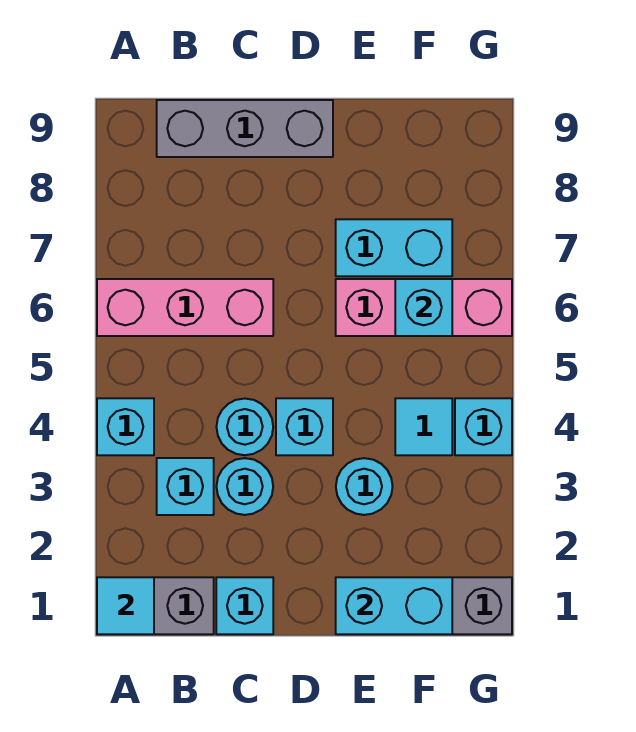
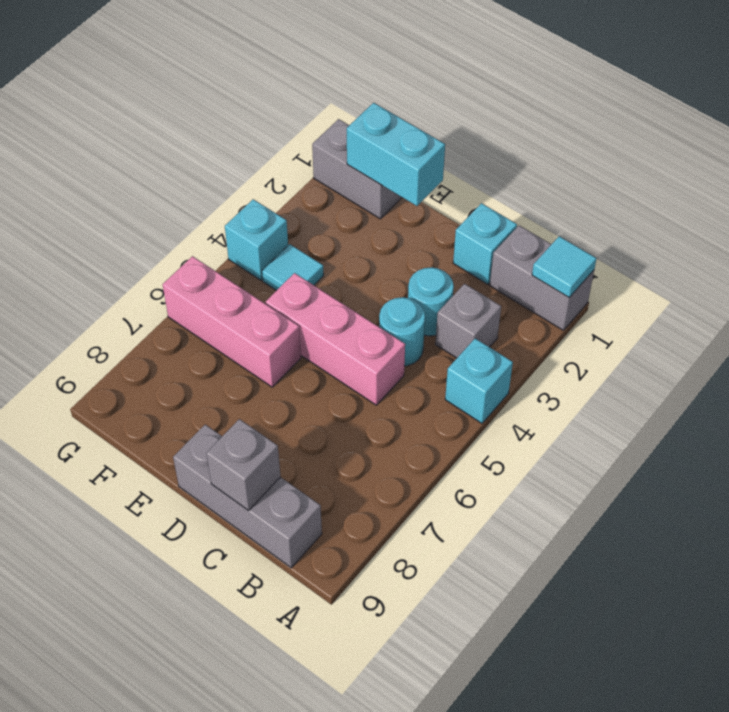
pink brick A6:C6 level 1 -> pink brick C5:E5 level 1
cyan brick B3 level 1 -> grey brick B3 level 1
none -> grey brick C9 level 2
cyan brick D4 level 1 -> none
cyan round brick E3 level 1 -> none
cyan brick E7:F7 level 1 -> none
cyan brick F6 level 2 -> none

